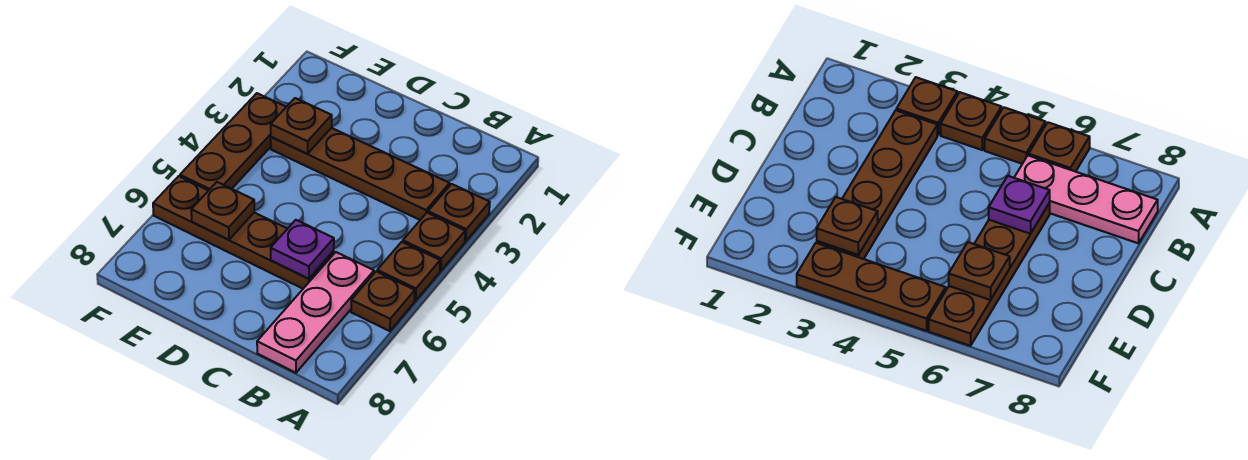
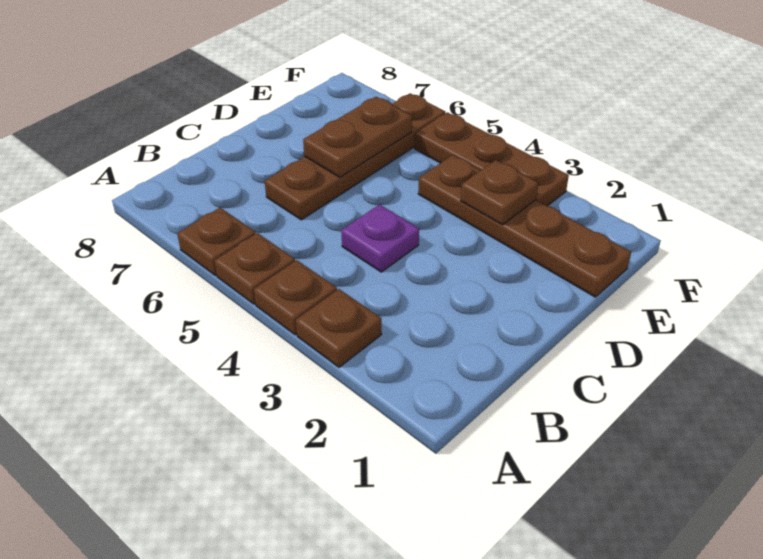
brown plate B3:E3 level 1 -> brown plate E1:E4 level 1
pink plate B6:B8 level 1 -> none
purple plate C6 level 2 -> purple plate C4 level 1
brown plate E6 level 2 -> brown plate D6:E6 level 2

